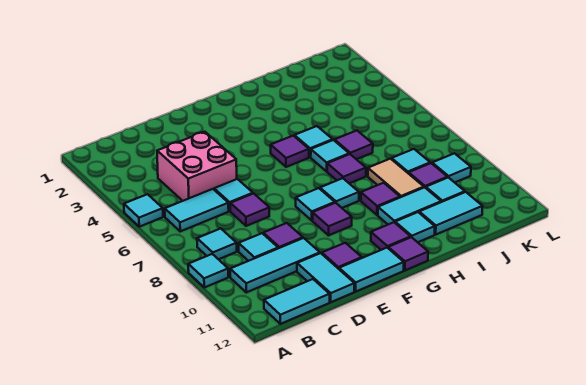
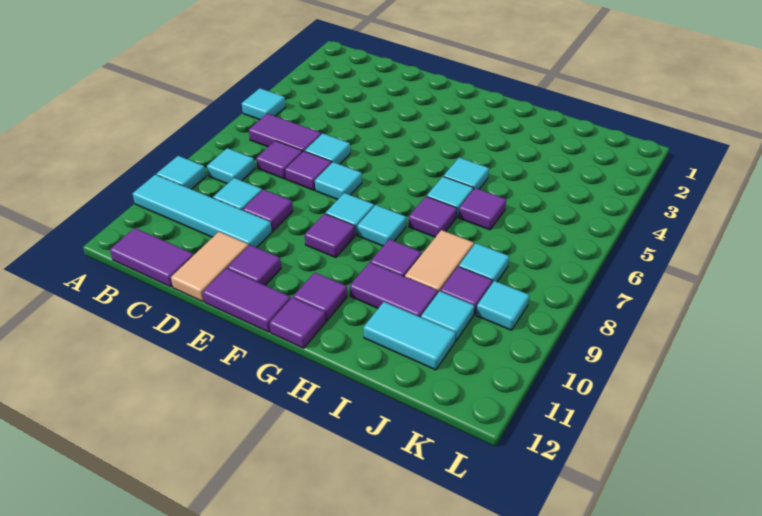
cyan tile B6:C6 level 1 -> purple tile B6:C6 level 1
cyan tile B10:D10 level 1 -> cyan tile A10:D10 level 1
cyan tile B12:C12 level 1 -> purple tile B12:C12 level 1
pink brick C4:D5 level 1 -> none
cyan tile D11:D12 level 1 -> tan tile D11:D12 level 1
cyan tile E12:F12 level 1 -> purple tile E12:F12 level 1
purple tile G5 level 1 -> purple tile C7 level 1
cyan tile H10:I10 level 1 -> purple tile H10:I10 level 1
cyan tile H11 level 1 -> cyan tile E7 level 1

